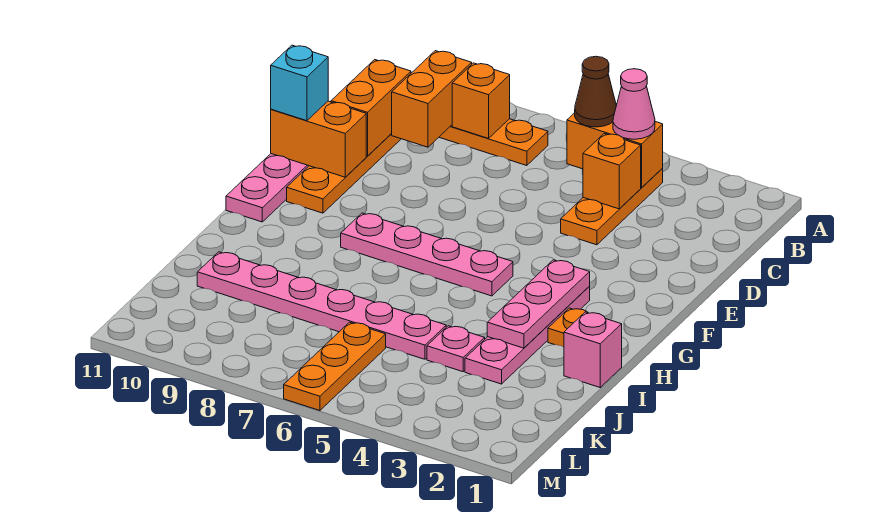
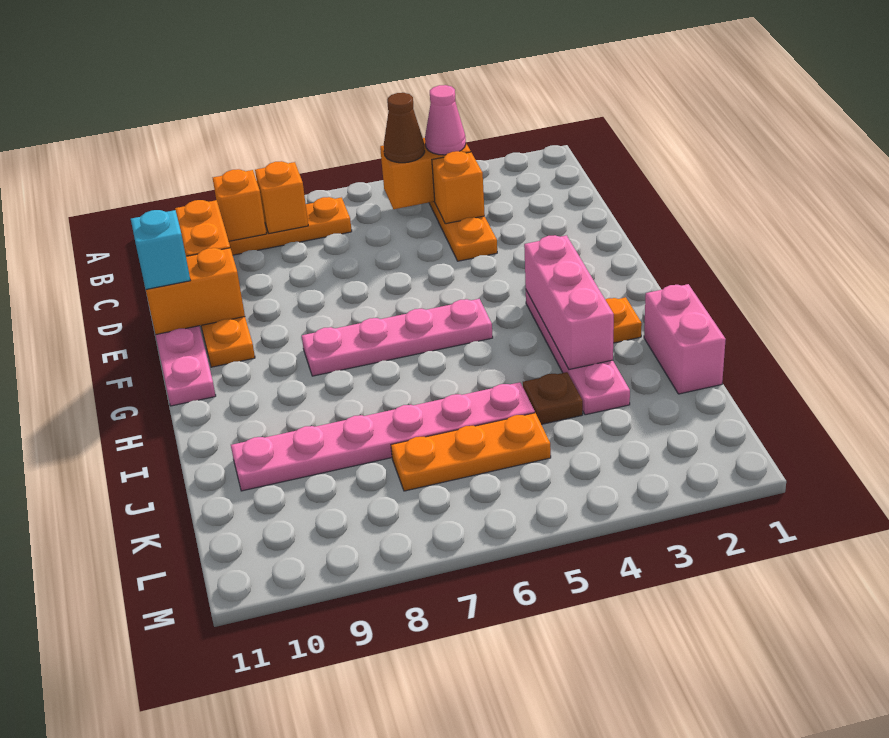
orange brick B9:C9 level 2 -> orange brick B9 level 2
pink plate G3:I3 level 2 -> pink brick G3:I3 level 2
pink brick I1 level 1 -> pink brick I1:J1 level 1
pink plate J4 level 1 -> brown plate J4 level 1
orange plate K6:M6 level 1 -> orange plate K5:K7 level 1

